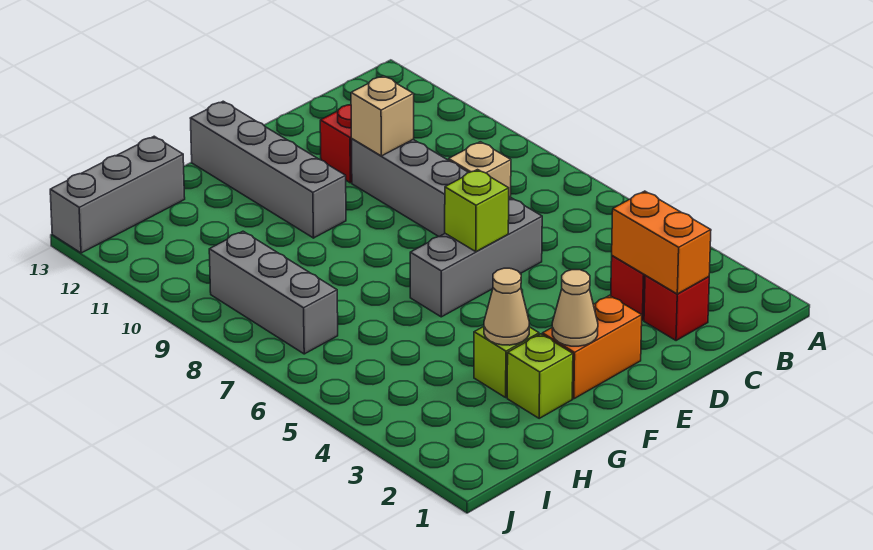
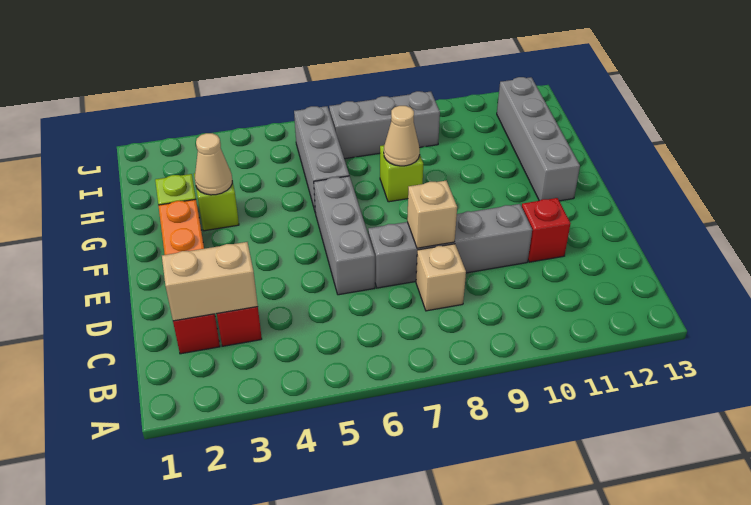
orange brick C2:C3 level 2 -> tan brick C2:C3 level 2
tan brick D10 level 2 -> tan brick D8 level 2
lime brick E6 level 2 -> lime brick G8 level 1
tan cone F2 level 2 -> tan cone G8 level 2
grey brick F10:F13 level 1 -> grey brick F12:I12 level 1
grey brick H13:J13 level 1 -> grey brick G6:I6 level 1

